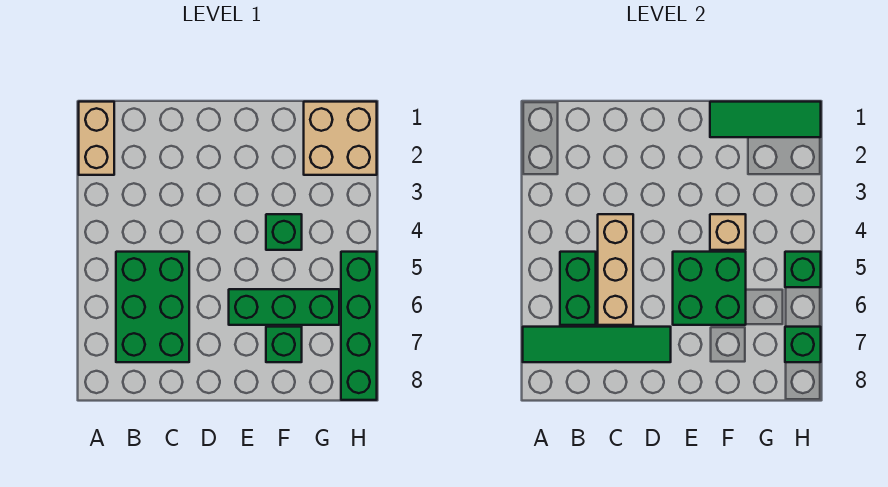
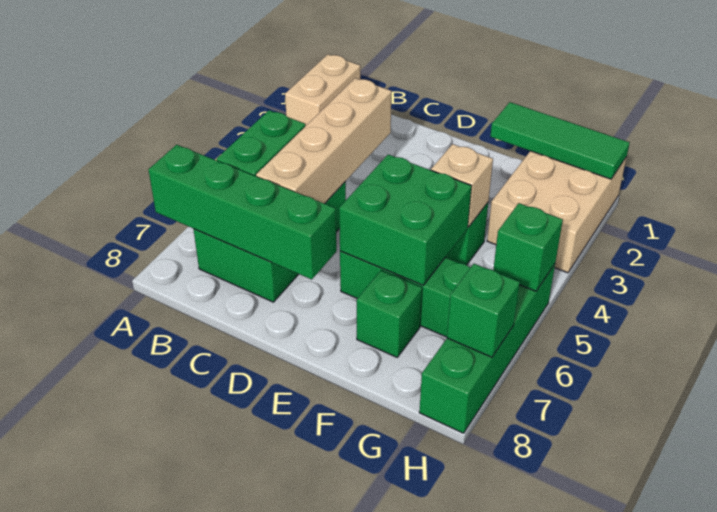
green tile A7:D7 level 2 -> green brick A7:D7 level 2
tan brick C4:C6 level 2 -> tan brick C3:C6 level 2
tan brick G1:H2 level 1 -> tan brick G1:H3 level 1

